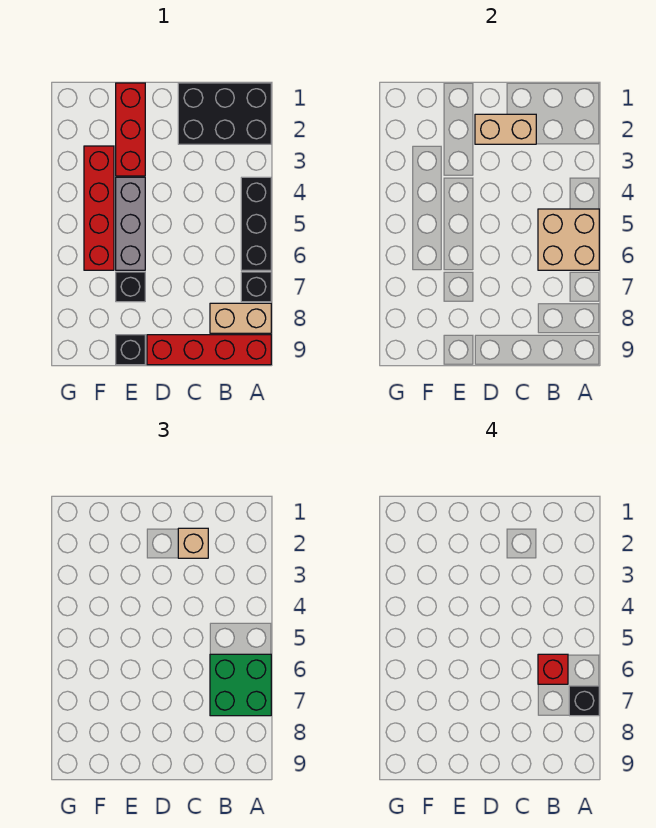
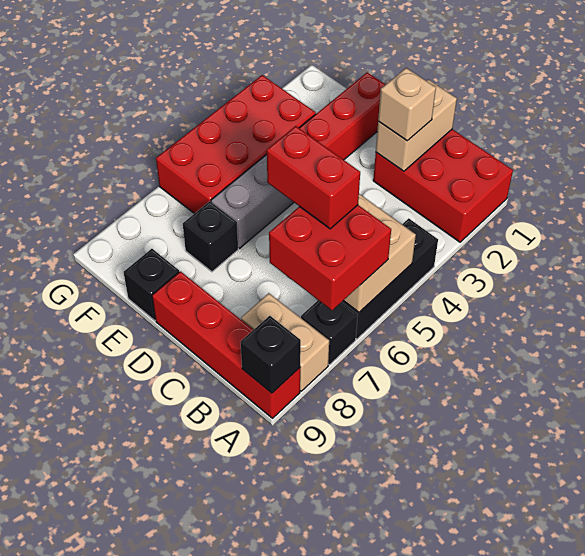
black brick A1:C2 level 1 -> red brick A1:C2 level 1
green brick A6:B7 level 3 -> red brick A6:B7 level 3
black brick A7 level 4 -> black brick A9 level 2
red brick B6 level 4 -> red brick B6:C6 level 4
tan brick C2:D2 level 2 -> tan brick C1:C2 level 2
red brick F3:F6 level 1 -> red brick F3:G6 level 1

